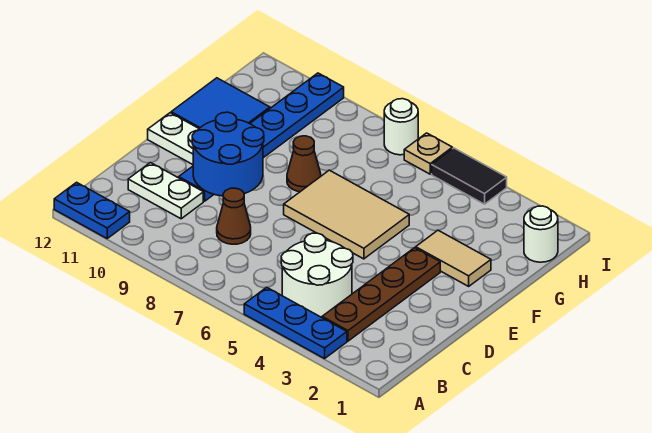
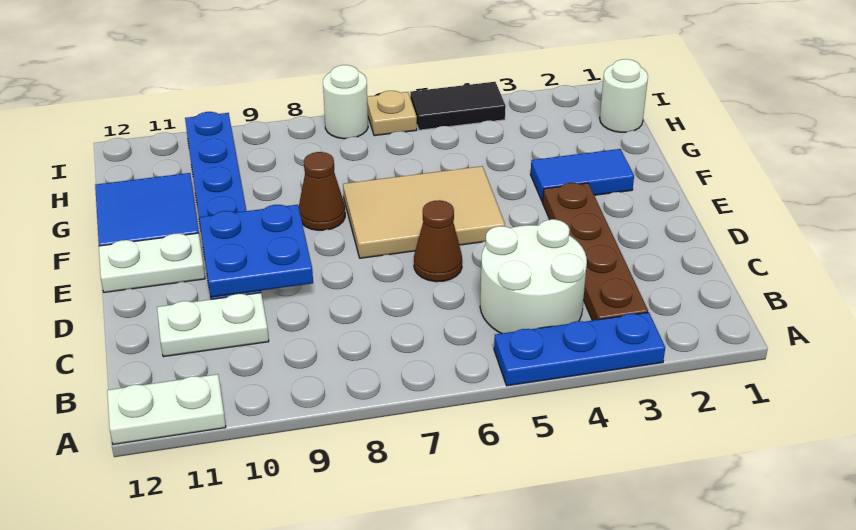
blue plate A11:A12 level 1 -> white plate A11:A12 level 1
brown cone C8 level 1 -> brown cone D6 level 1
blue round brick D9:E10 level 2 -> blue plate D9:E10 level 2
tan tile F2:F3 level 1 -> blue tile F2:F3 level 1

